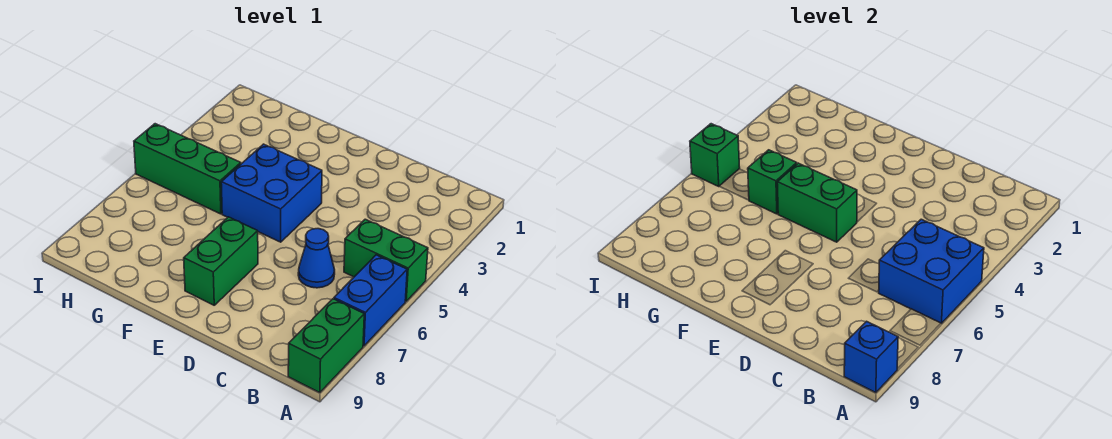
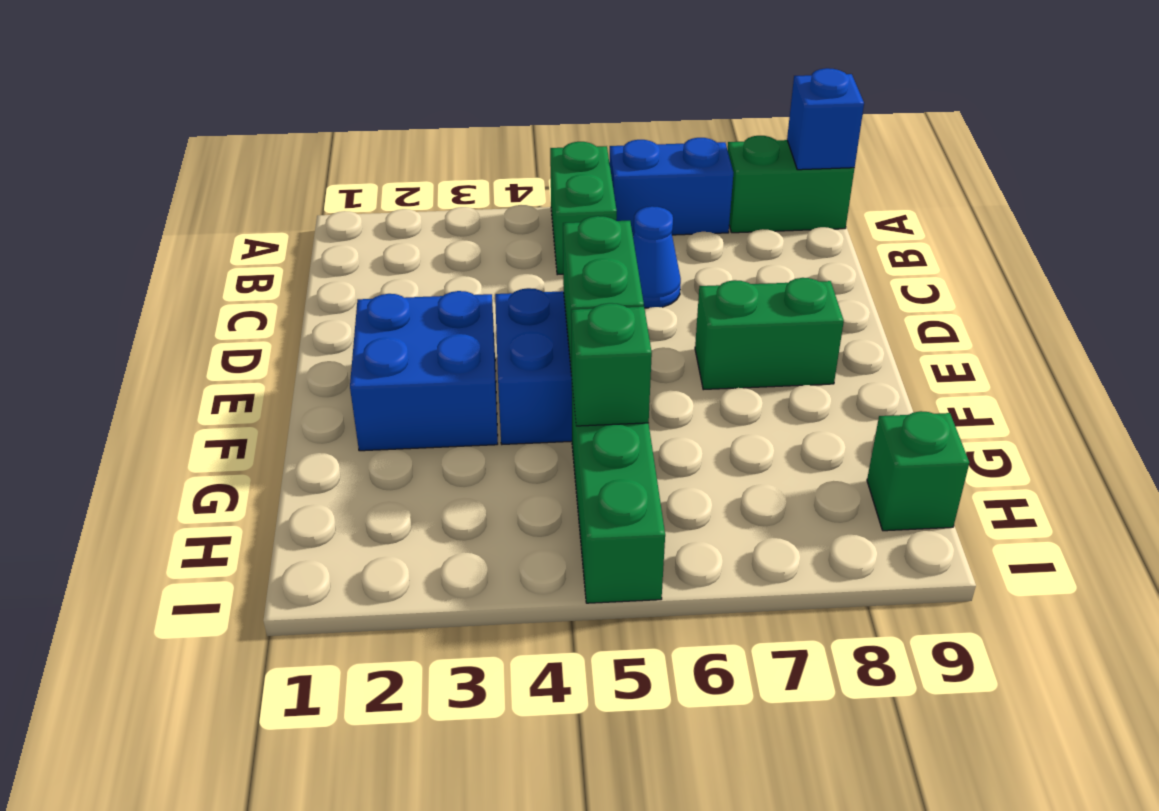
blue brick A5:B6 level 2 -> blue brick E2:F3 level 1
green brick I5 level 2 -> green brick H9 level 1

